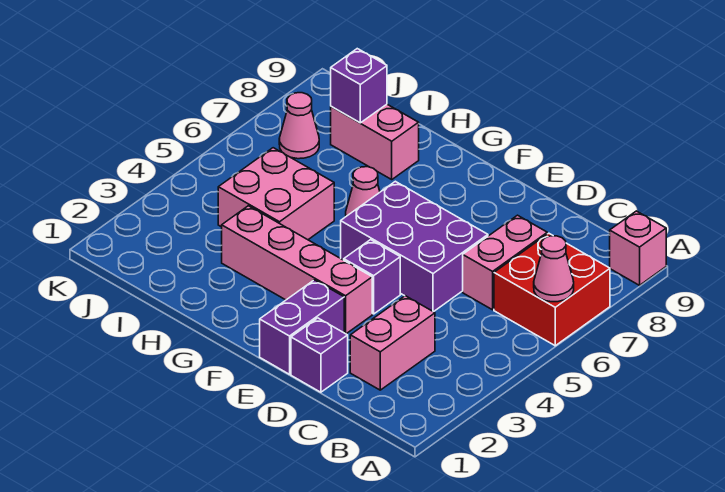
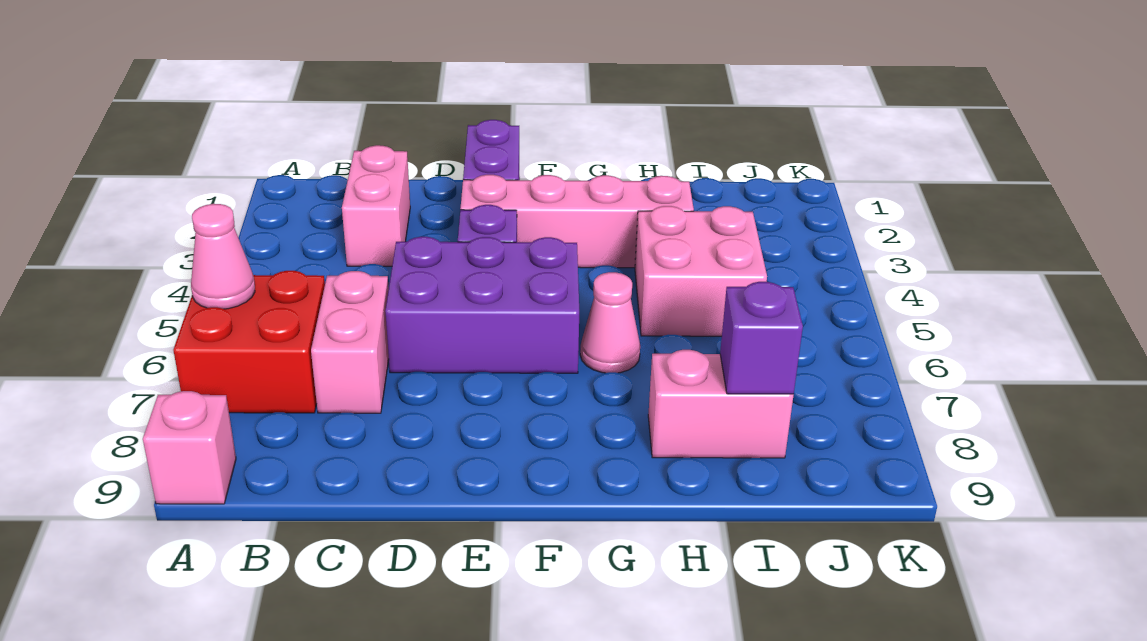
purple brick D1 level 1 -> none
pink cone J7 level 1 -> none

